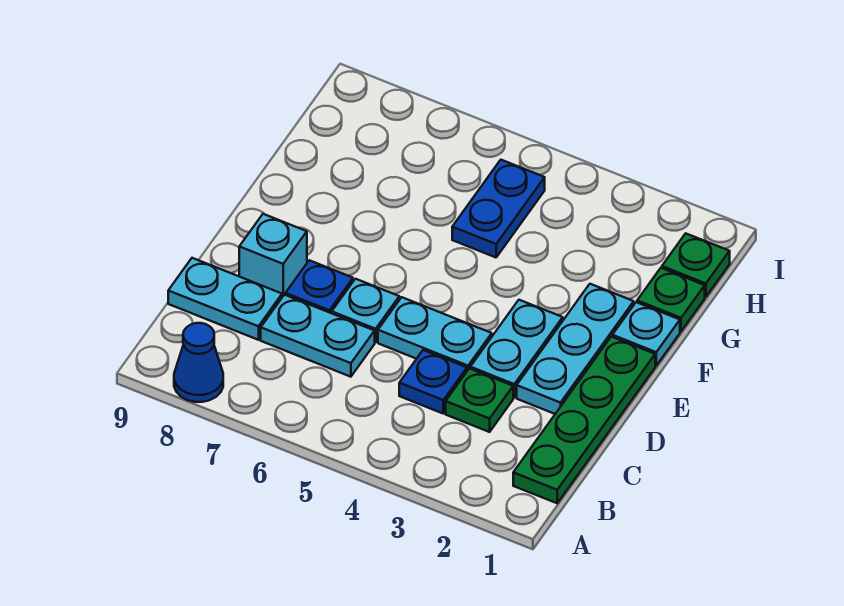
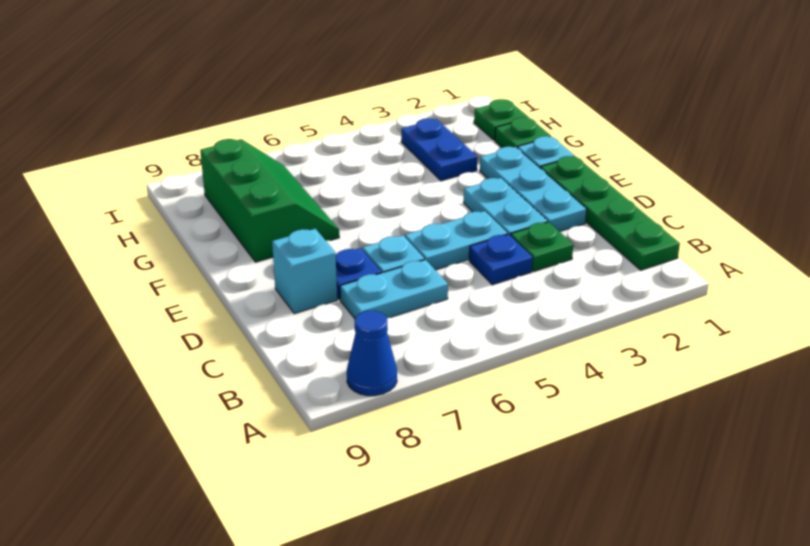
cyan plate C8:C9 level 1 -> none
none -> green slope F7:H8 level 1 top 8
blue plate G5:H5 level 1 -> blue plate G3:H3 level 1

